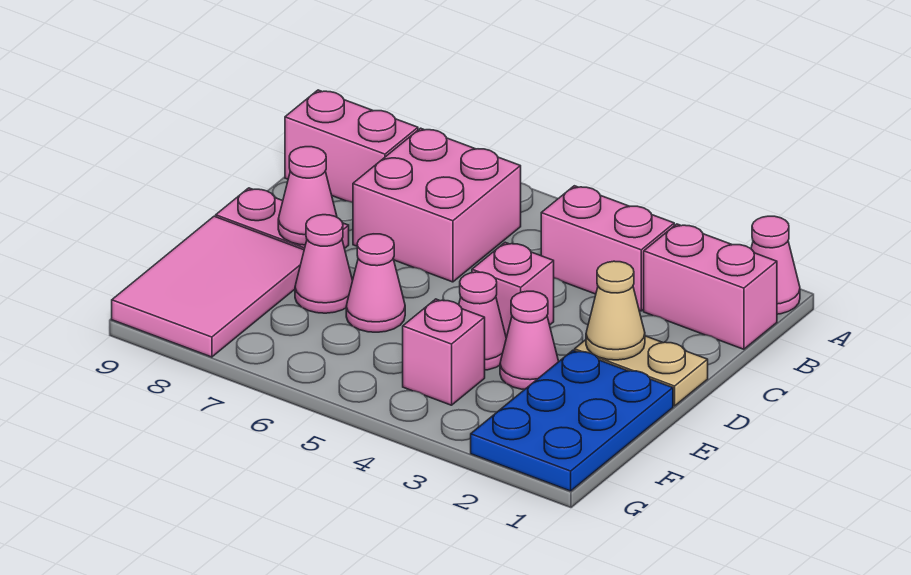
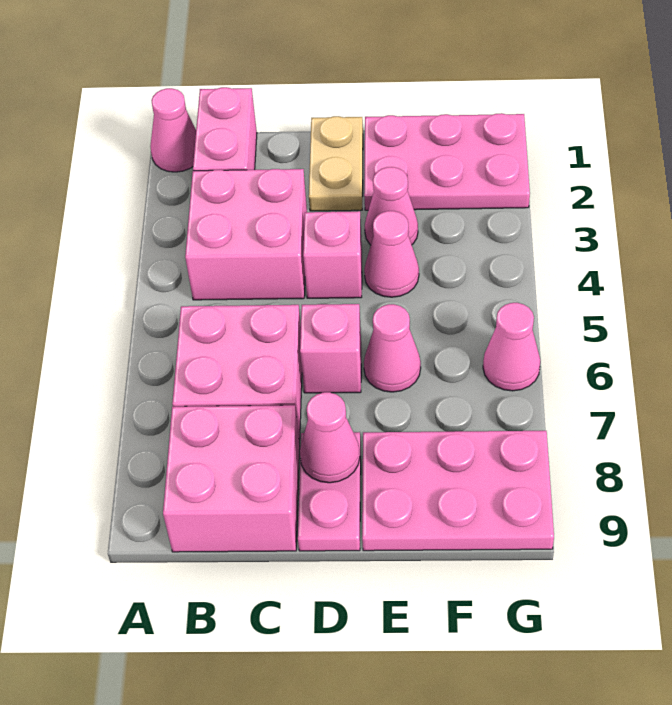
pink brick B3:B4 level 1 -> pink brick B3:C4 level 1
pink brick B8:B9 level 1 -> pink brick B8:C9 level 1
tan cone D2 level 2 -> none
blue plate E1:G2 level 1 -> pink plate E1:G2 level 1
pink cone E7 level 1 -> pink cone G6 level 1
pink tile E8:G9 level 1 -> pink plate E8:G9 level 1
pink brick F4 level 1 -> pink brick D6 level 1

